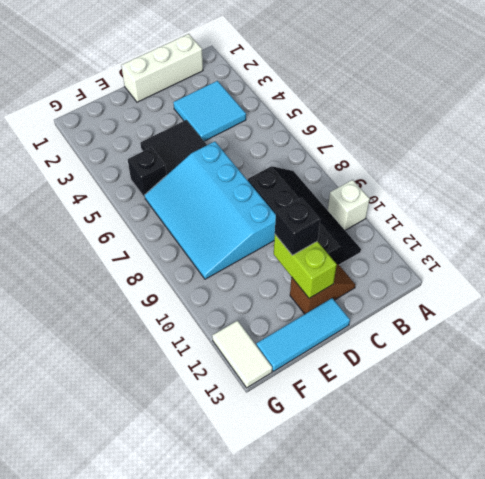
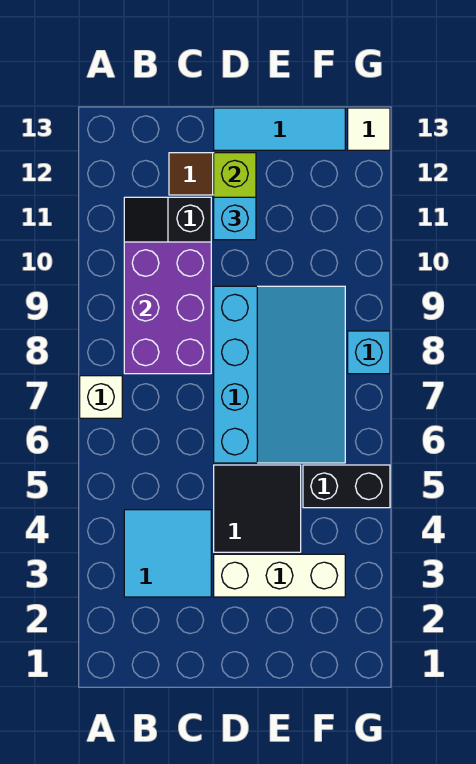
white brick A10 level 1 -> white brick A7 level 1
white brick B1:D1 level 1 -> white brick D3:F3 level 1
none -> purple brick B8:C10 level 2
black brick D11 level 3 -> cyan brick D11 level 3
black brick F5 level 1 -> black brick F5:G5 level 1
none -> cyan brick G8 level 1
white tile G12:G13 level 1 -> white tile G13 level 1

